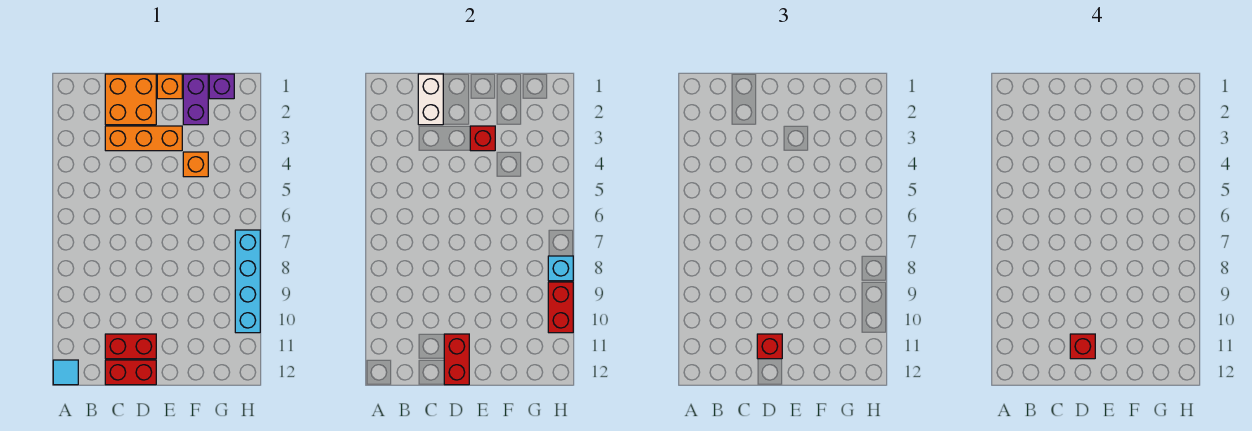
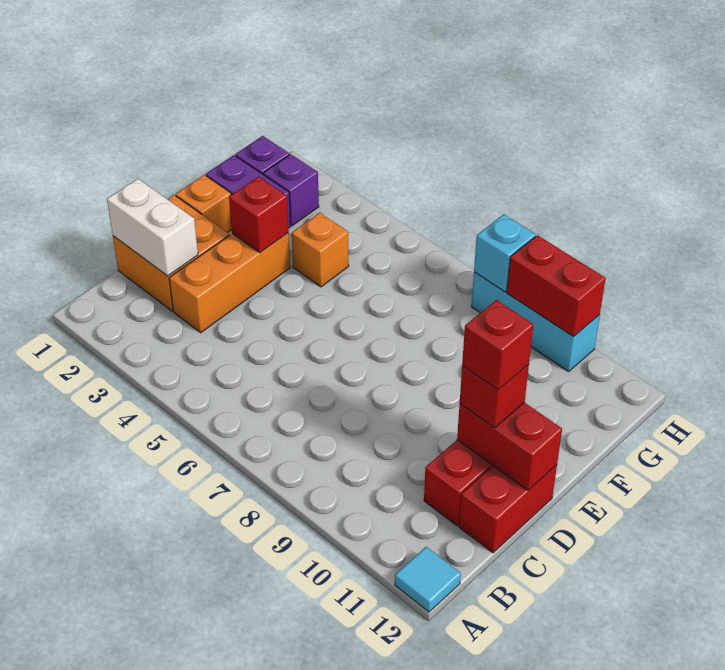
none -> purple brick G2 level 1
cyan brick H7:H10 level 1 -> cyan brick H8:H10 level 1

